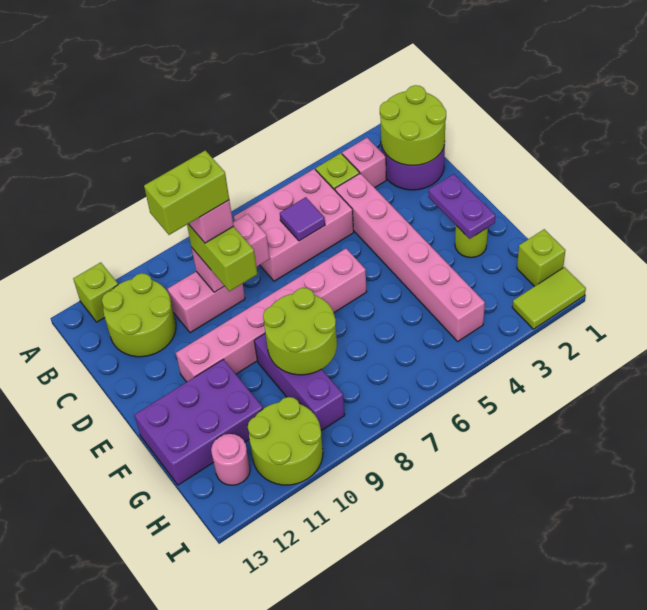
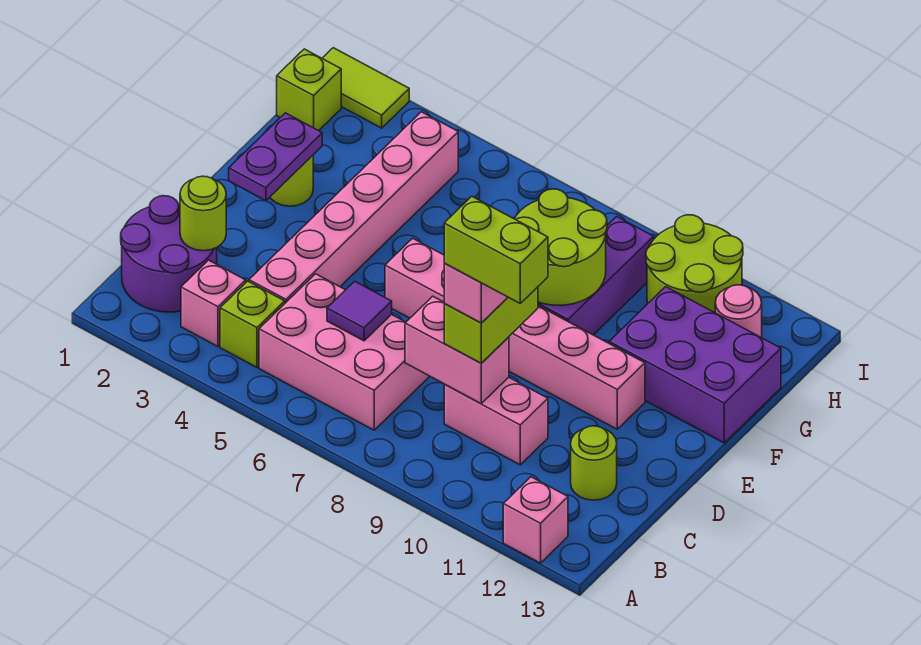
lime brick A12 level 1 -> pink brick A12 level 1
lime round brick B1:C2 level 2 -> lime round brick C2 level 2
lime round brick B11:C12 level 1 -> lime round brick C12 level 1

